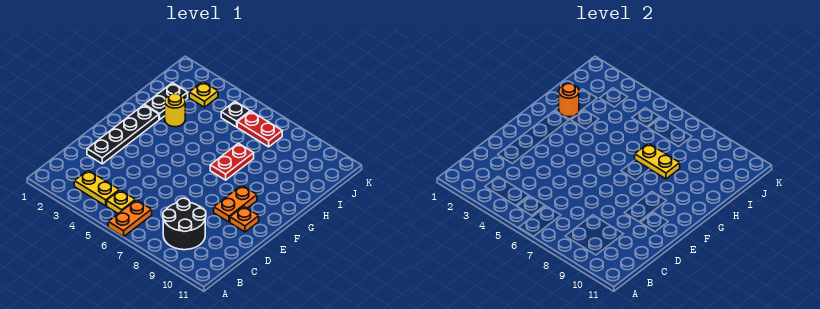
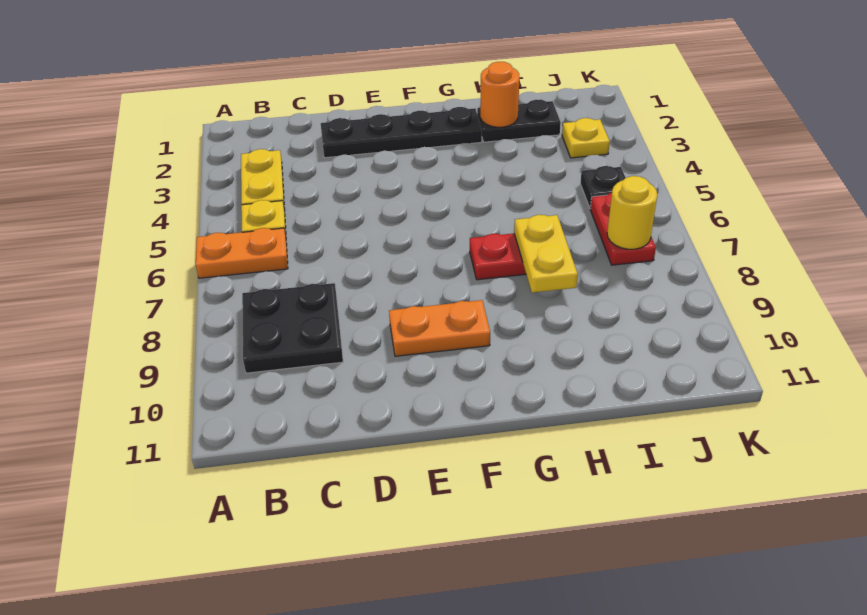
black round brick B8:C9 level 1 -> black plate B8:C9 level 1
orange plate E10 level 1 -> none
yellow round brick H3 level 1 -> yellow round brick J7 level 2

